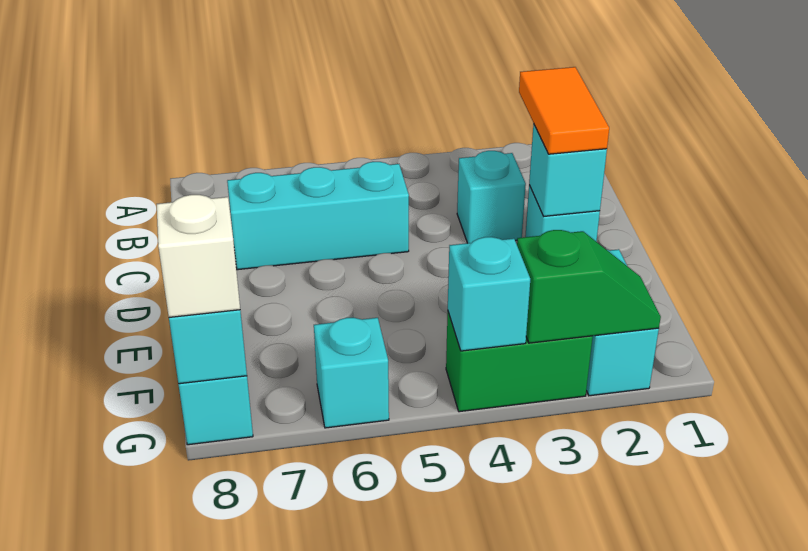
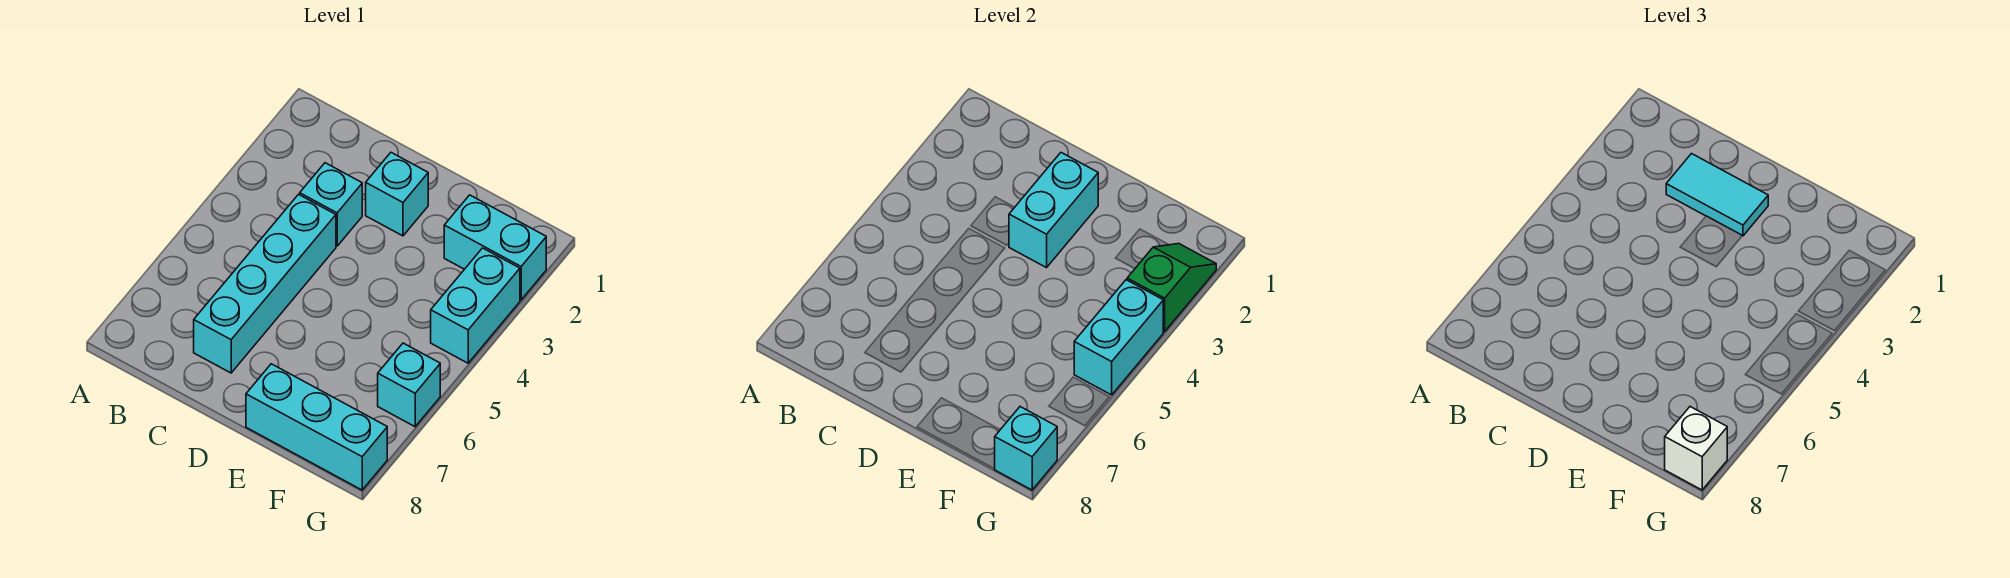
orange tile C2:D2 level 3 -> cyan tile C2:D2 level 3
cyan brick C5:C7 level 1 -> cyan brick C4:C7 level 1
cyan brick D2 level 2 -> cyan brick D2:D3 level 2
green brick G3:G4 level 1 -> cyan brick G3:G4 level 1
cyan brick G4 level 2 -> cyan brick G4:G5 level 2

